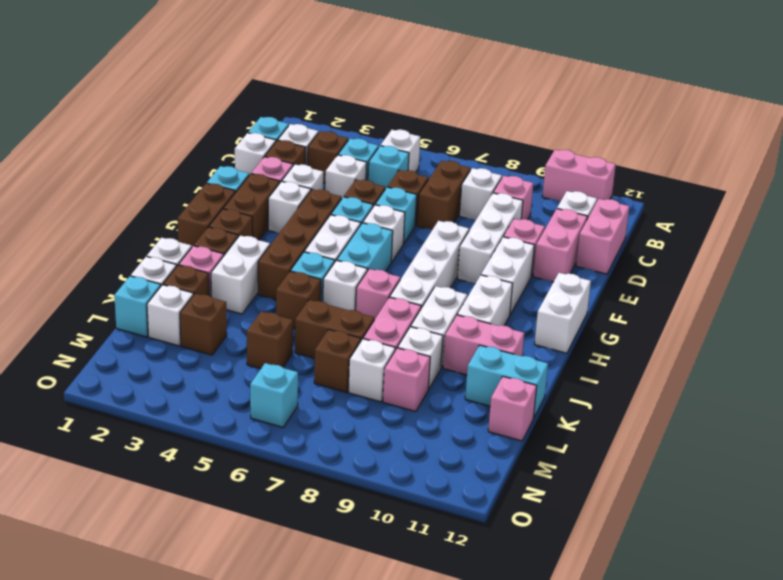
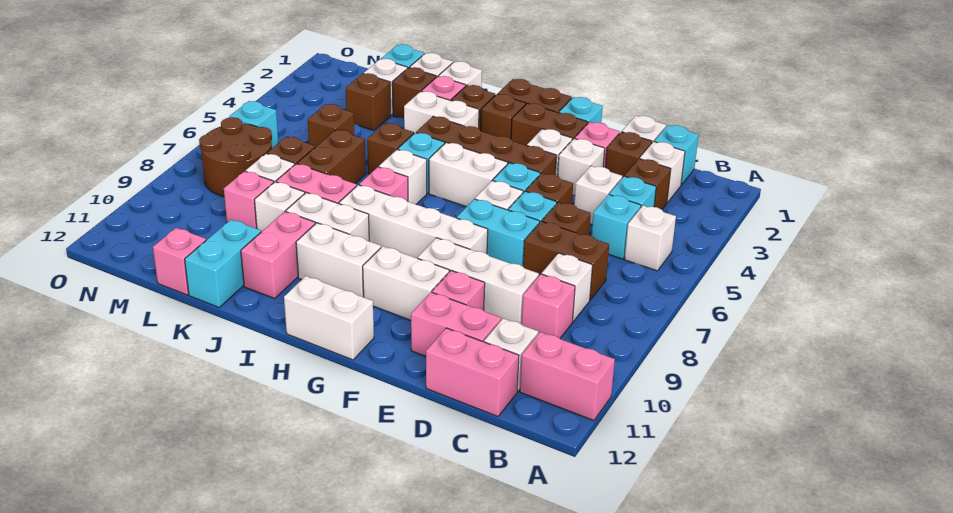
pink brick A10:A11 level 1 -> pink brick A11:B11 level 1
cyan brick G6:H6 level 1 -> cyan brick E7:F7 level 1
none -> brown round brick M7:N8 level 1

